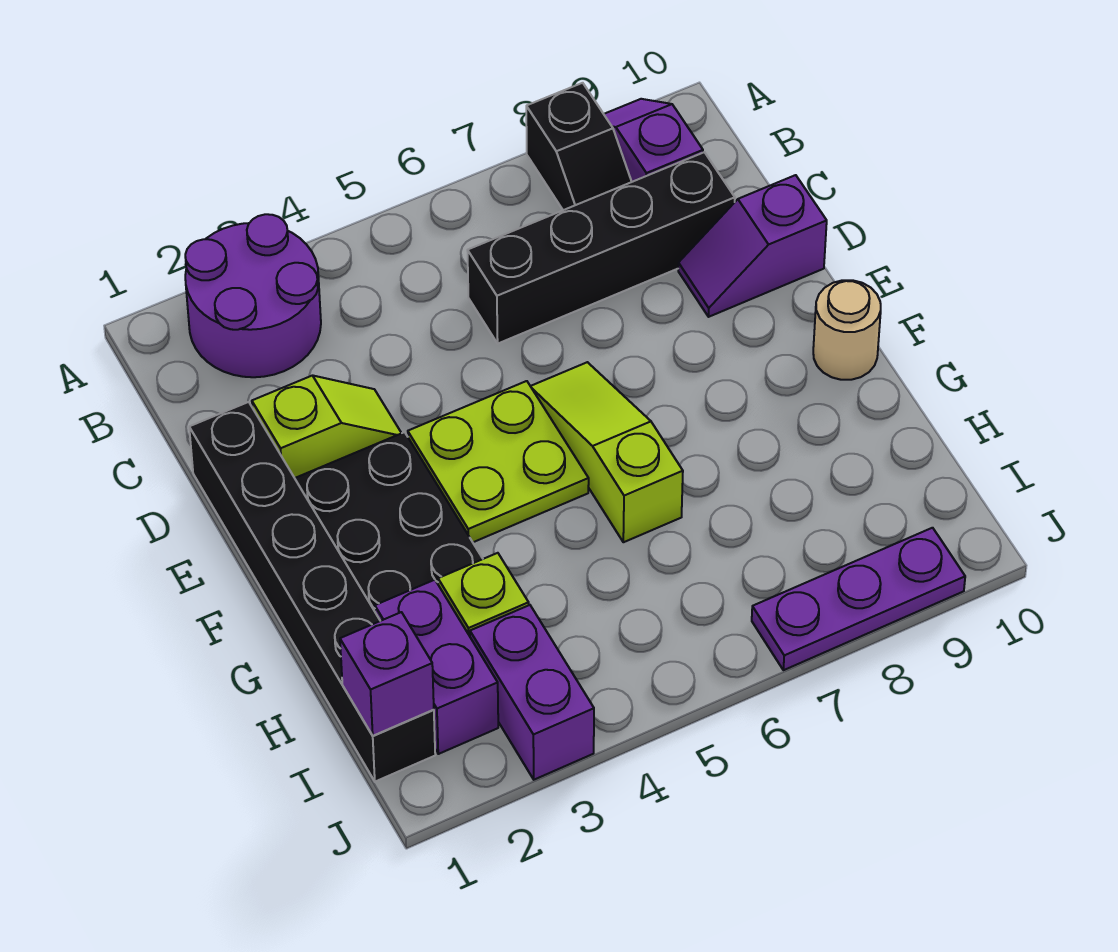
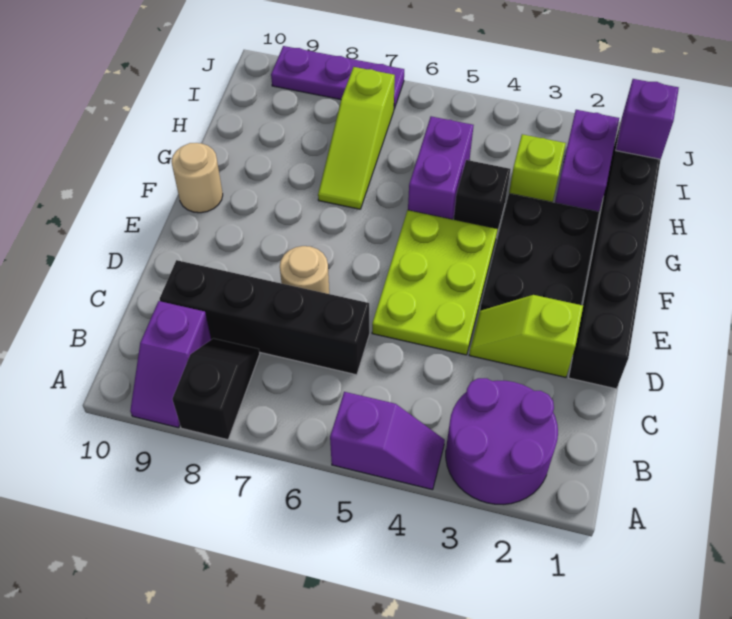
none -> tan round brick D7 level 1
purple slope D9:D10 level 1 top 10 -> purple slope A4:A5 level 1 top 5
lime plate E4:F5 level 1 -> lime plate D4:F5 level 1
lime slope E6:G6 level 1 top G -> lime slope G7:I7 level 1 top I
none -> black brick G4 level 1
purple brick I3:J3 level 1 -> purple brick G5:H5 level 1

